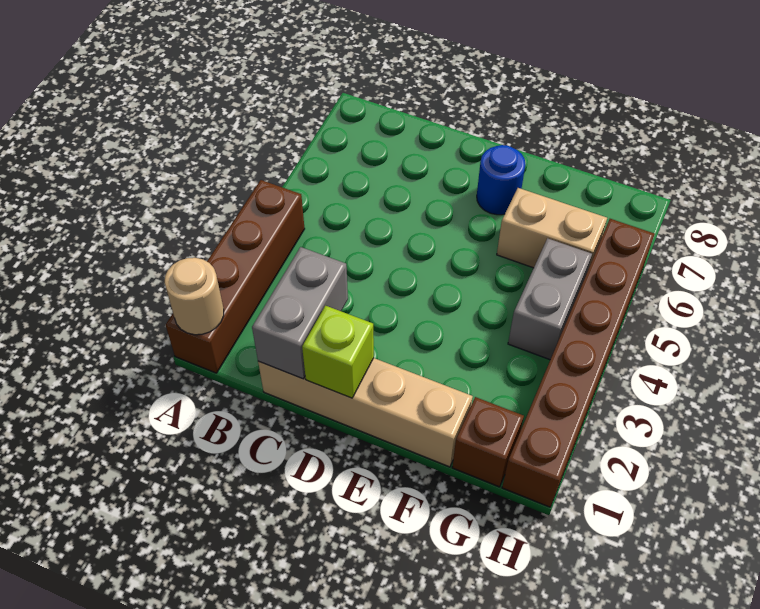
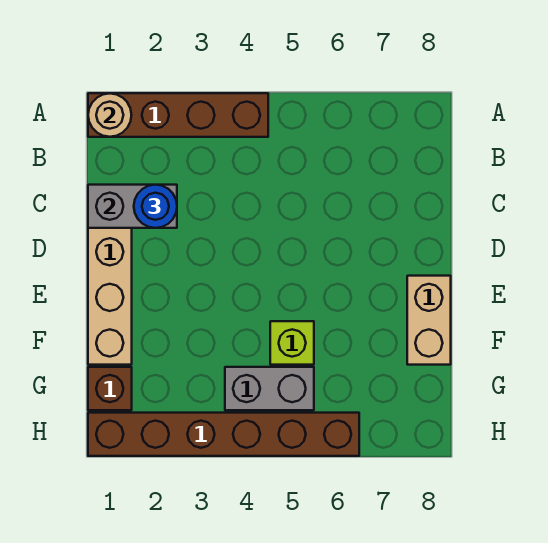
lime brick D1 level 2 -> lime brick F5 level 1
blue round brick E7 level 1 -> blue round brick C2 level 3
tan brick F6:G6 level 1 -> tan brick E8:F8 level 1

